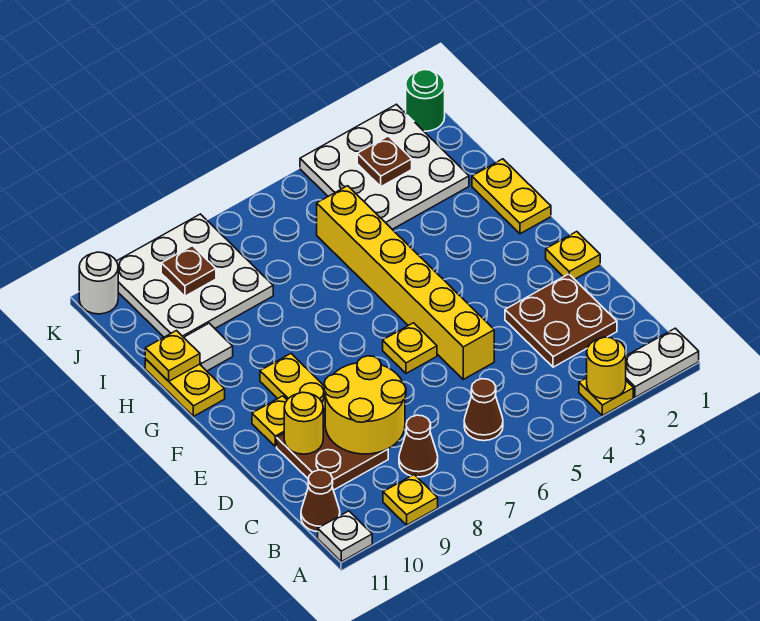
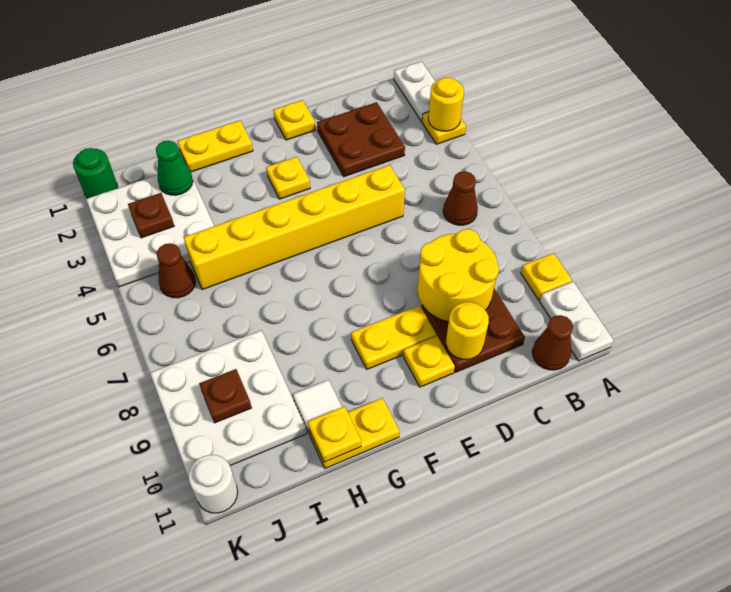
white plate A11 level 1 -> white plate A10:A11 level 1
brown cone B8 level 1 -> brown cone J5 level 1
yellow plate E6 level 1 -> yellow plate F3 level 1
none -> green cone I2 level 2

